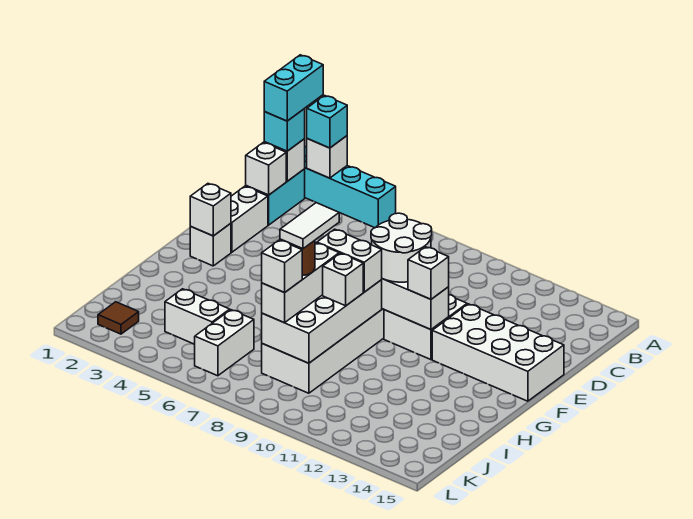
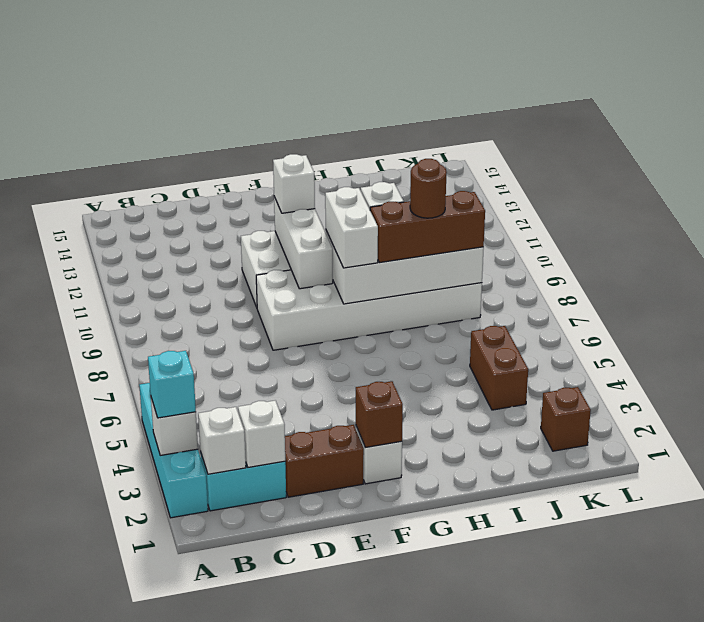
cyan brick A2:B2 level 4 -> none
cyan brick B2 level 3 -> none
white brick D2:E2 level 1 -> brown brick D2:E2 level 1
white round brick E9:F10 level 3 -> none
white brick E12:F15 level 1 -> none
white brick F2 level 2 -> brown brick F2 level 2
white brick H8:J8 level 3 -> brown brick H8:J8 level 3
white tile H8:I8 level 5 -> none
white brick J4:J5 level 1 -> brown brick J4:J5 level 1
white brick J6:K6 level 1 -> none
white brick J8 level 4 -> none
brown tile K2 level 1 -> brown brick K2 level 1

